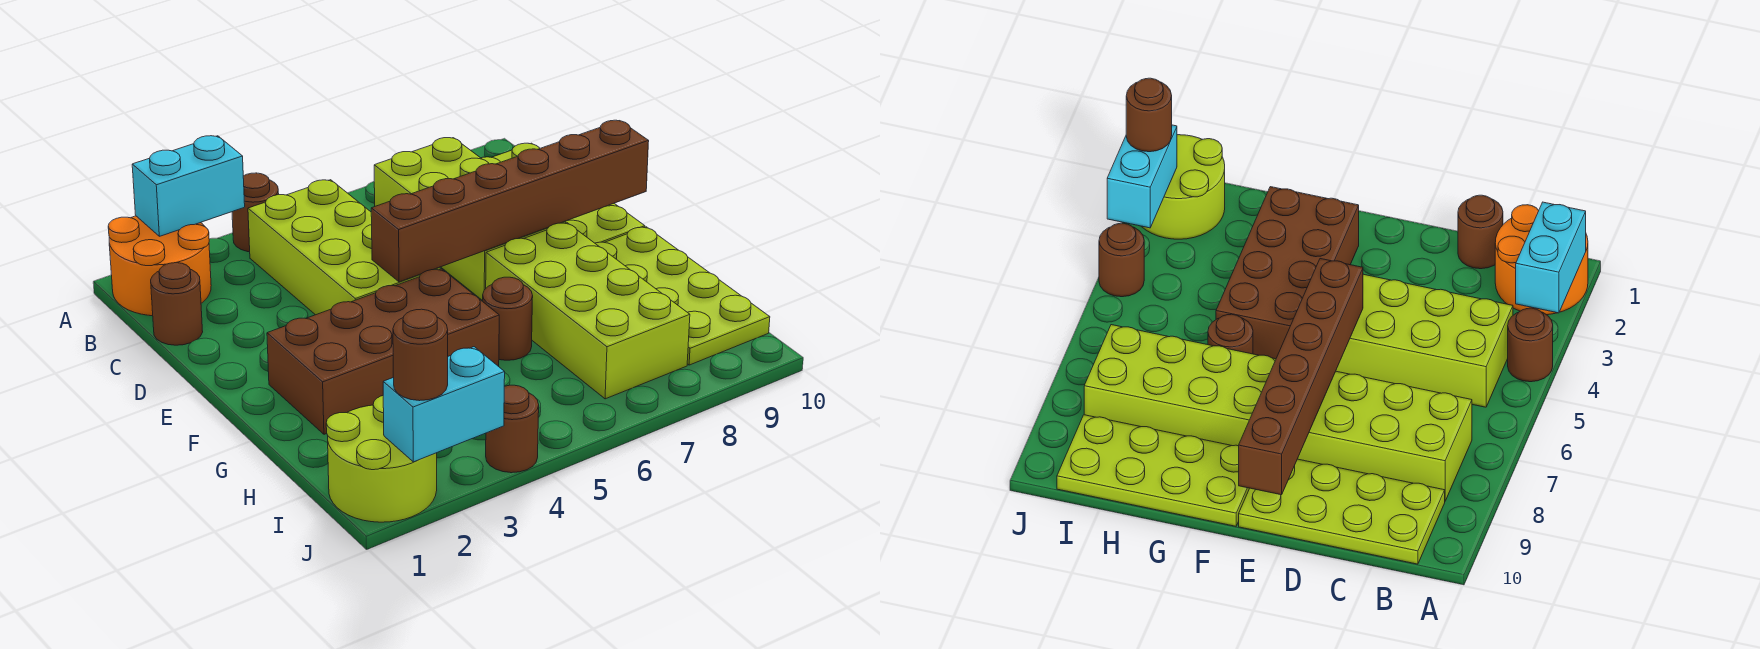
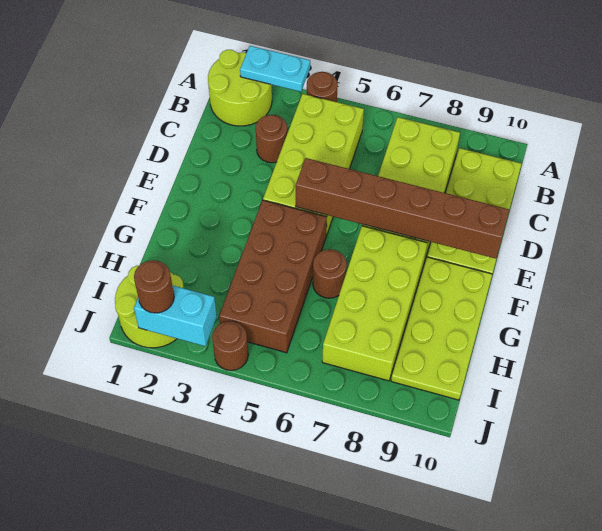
orange round brick A1:B2 level 1 -> lime round brick A1:B2 level 1
cyan brick A2:A3 level 2 -> cyan plate A2:A3 level 2
brown round brick C1 level 1 -> brown round brick C3 level 1
brown brick F2:G5 level 1 -> brown brick F4:I5 level 1

